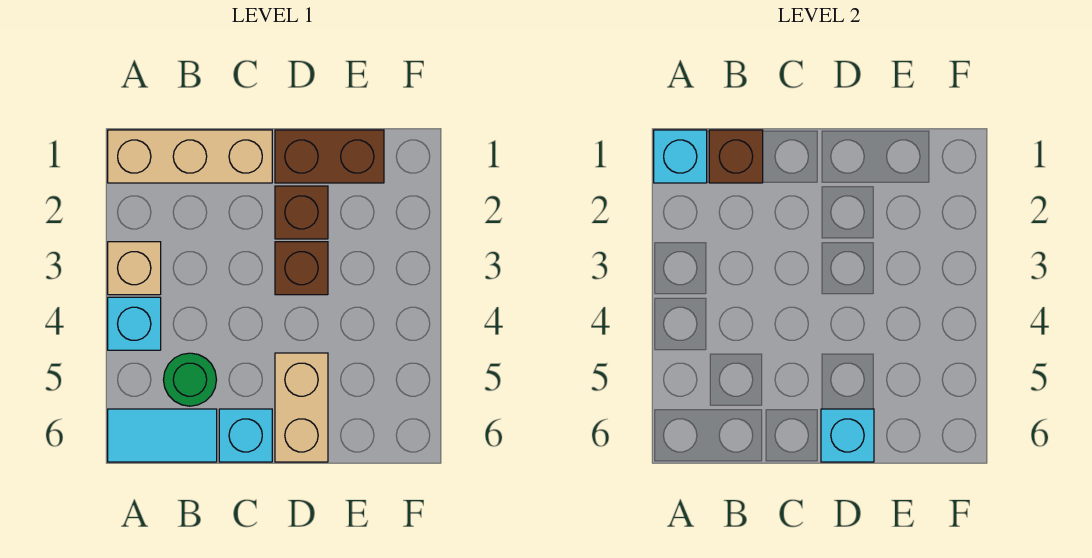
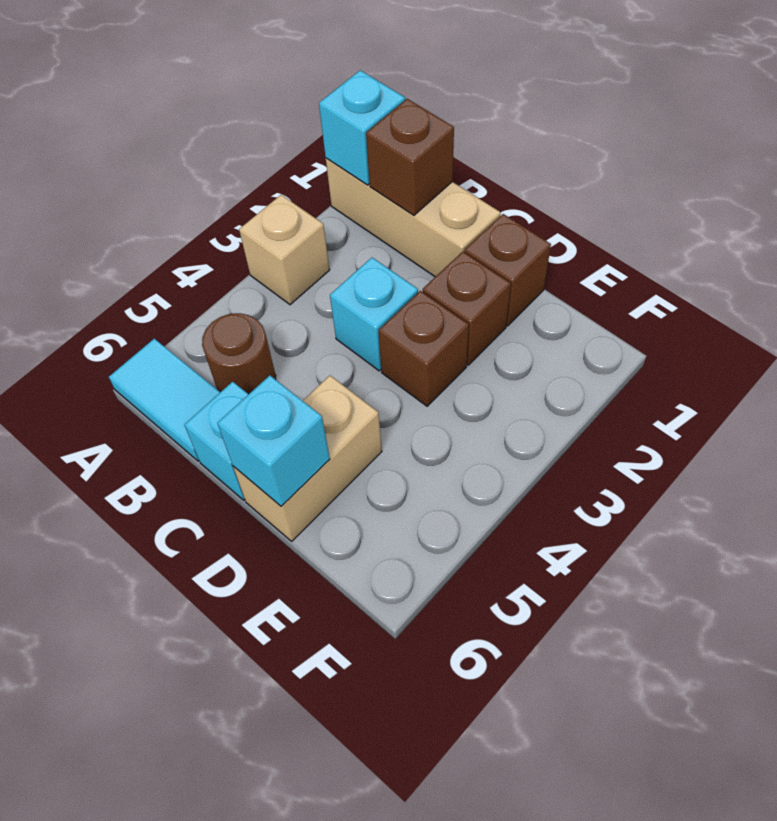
cyan brick A4 level 1 -> cyan brick C3 level 1
green round brick B5 level 1 -> brown round brick B5 level 1
brown brick D1:E1 level 1 -> brown brick D1 level 1

